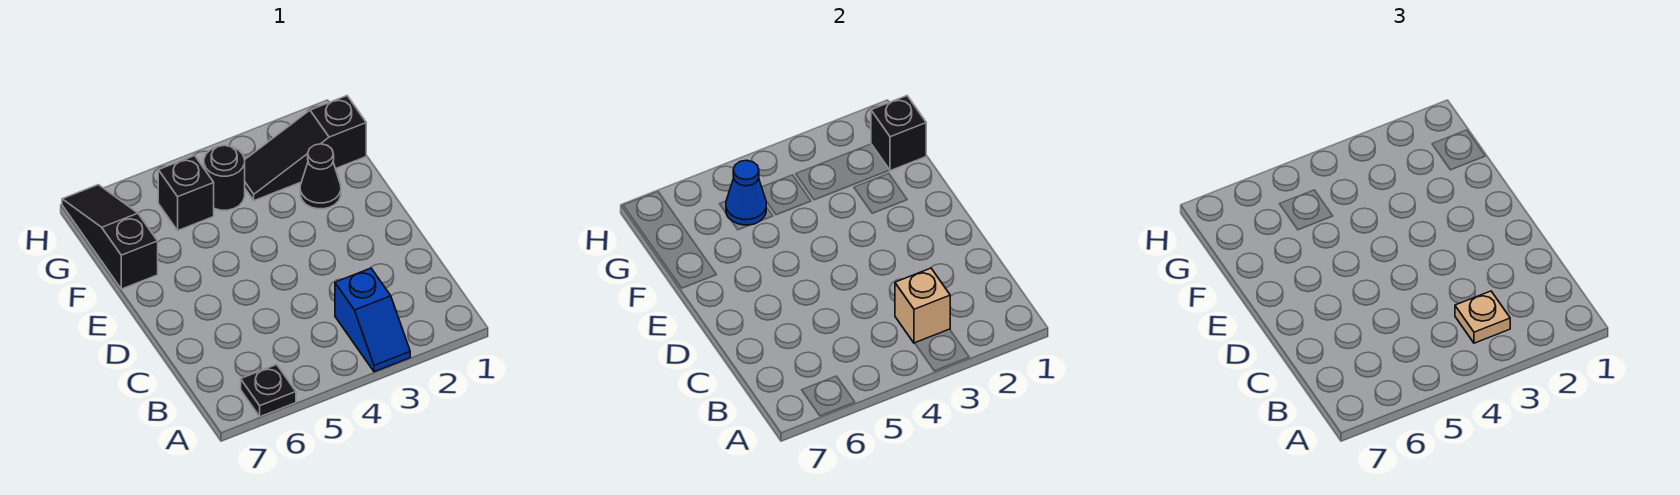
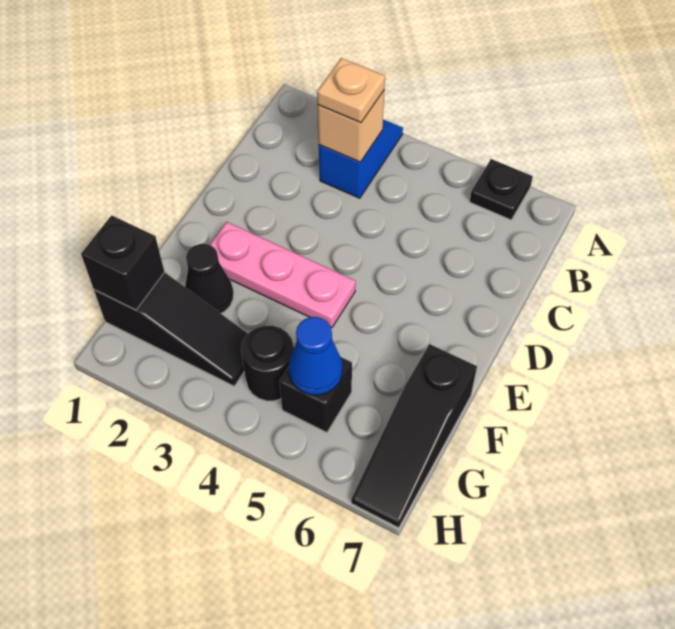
none -> pink plate E2:E4 level 1

